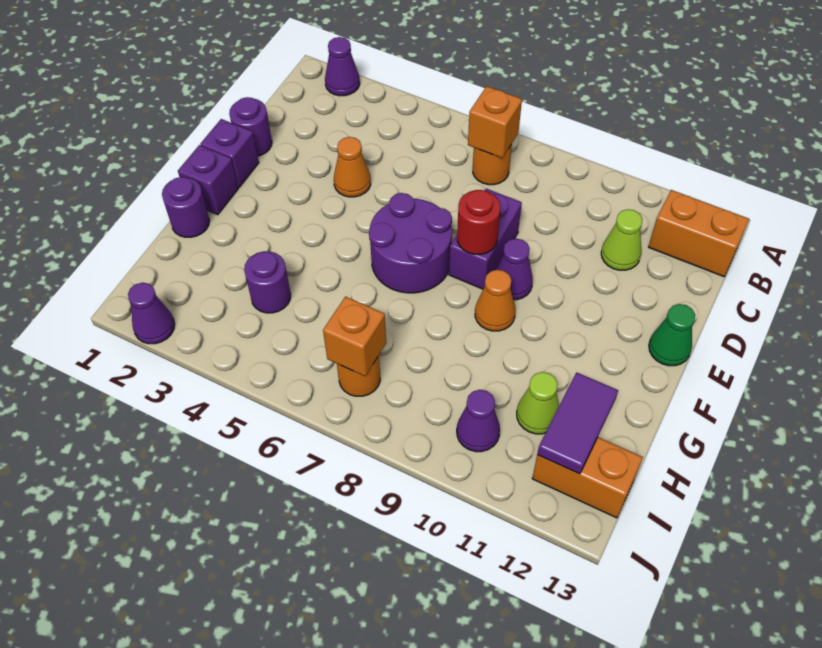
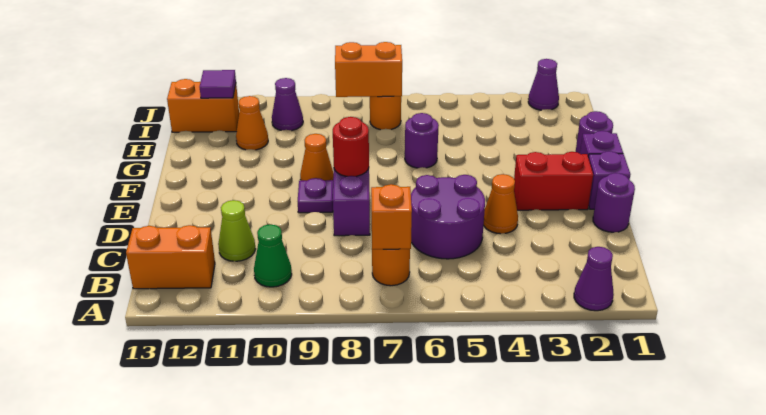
none -> red brick E2:E3 level 1
purple round brick E6:F7 level 1 -> purple round brick C5:D6 level 1
purple cone E9 level 1 -> purple plate E9 level 1
green cone E13 level 1 -> green cone B10 level 1
purple round brick H4 level 1 -> purple round brick G6 level 1
lime cone H11 level 1 -> orange cone H11 level 1
purple tile H12:I12 level 2 -> purple tile I12 level 2
orange brick I7 level 2 -> orange brick I7:I8 level 2

